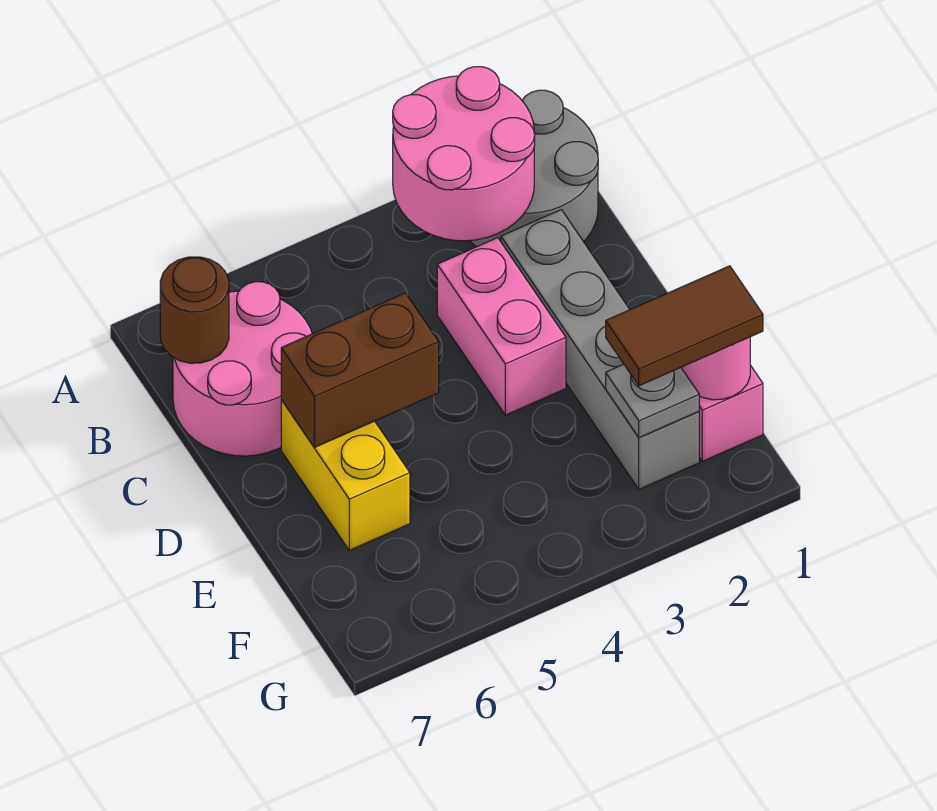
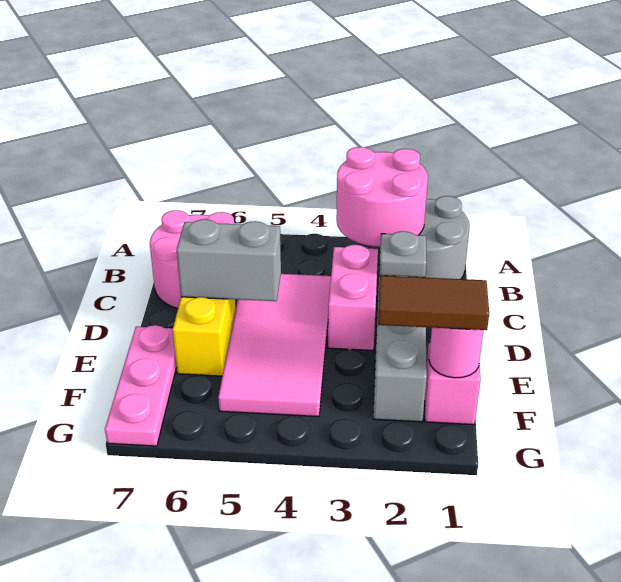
brown round brick B7 level 2 -> none
none -> pink tile C4:F5 level 1
brown brick D5:D6 level 2 -> grey brick D5:D6 level 2
none -> pink plate E7:G7 level 1
grey plate F2 level 2 -> grey plate C2 level 2

